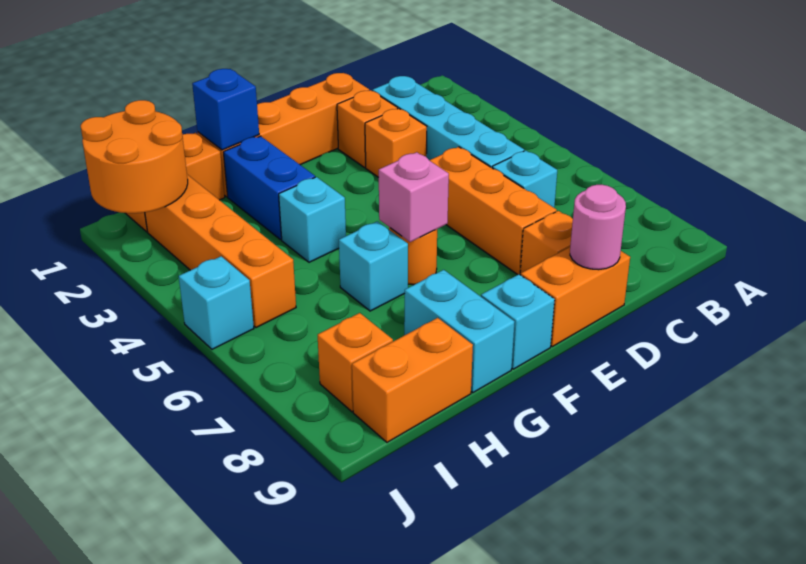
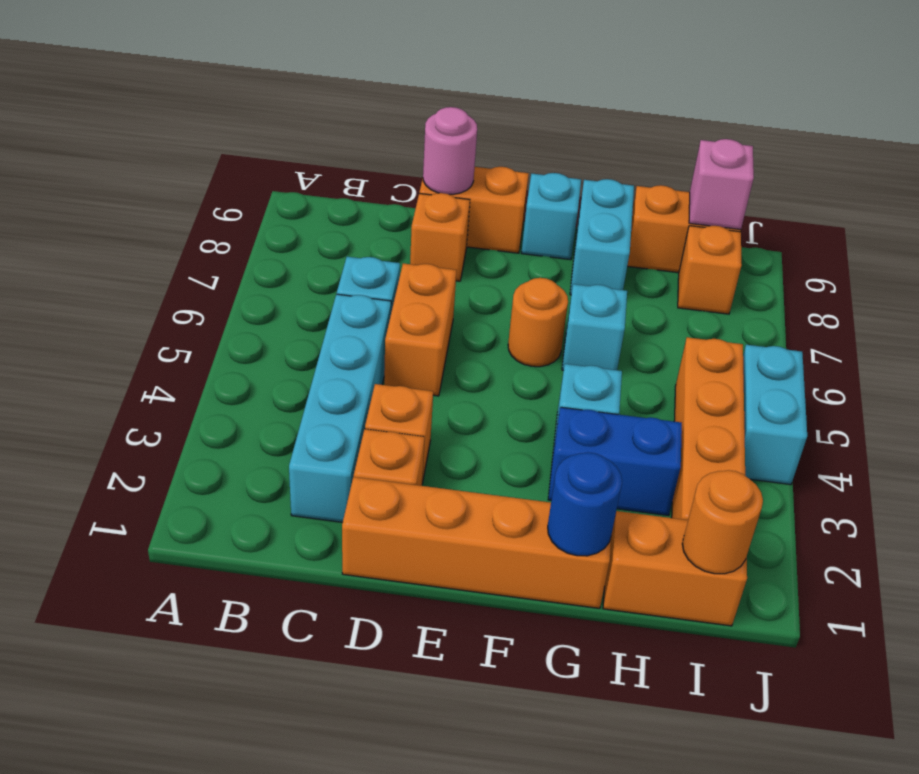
orange brick D5:D7 level 1 -> orange brick D5:D6 level 1
pink brick F6 level 2 -> pink brick I9 level 2
blue brick G1 level 2 -> blue round brick G1 level 2
blue brick G2:G3 level 1 -> blue brick G3:H3 level 1
orange round brick I1:J2 level 2 -> orange round brick I1 level 2
cyan brick J5 level 1 -> cyan brick J4:J5 level 1

